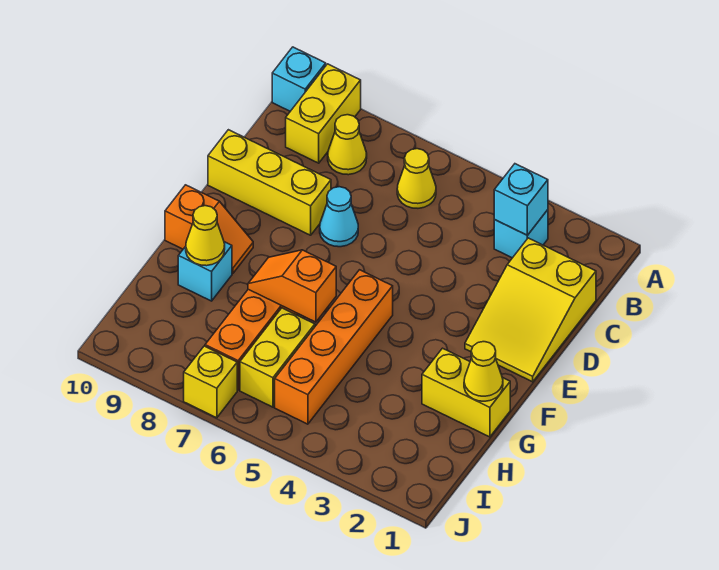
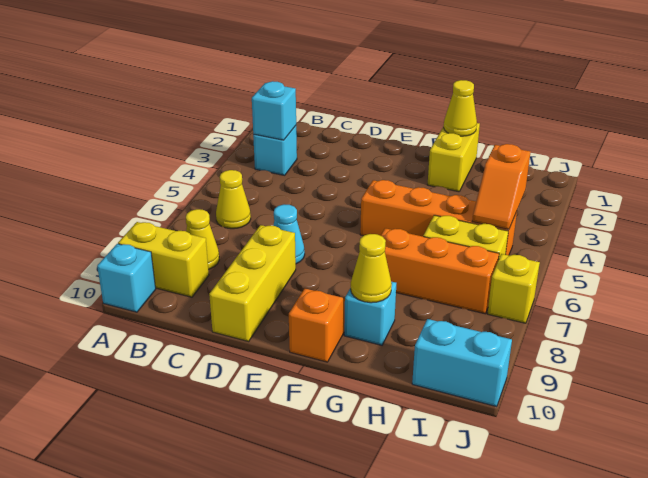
yellow slope C1:E2 level 1 top C -> none
orange slope G6:G7 level 2 top 6 -> orange slope I4:I5 level 2 top 4
none -> cyan brick I10:J10 level 1

